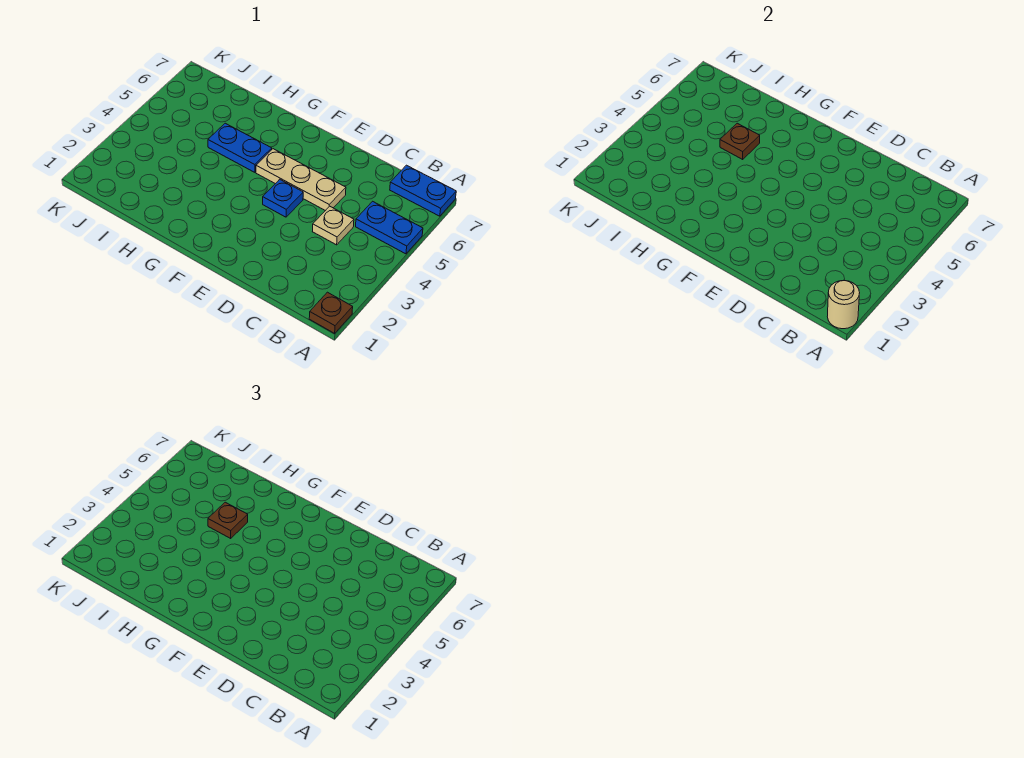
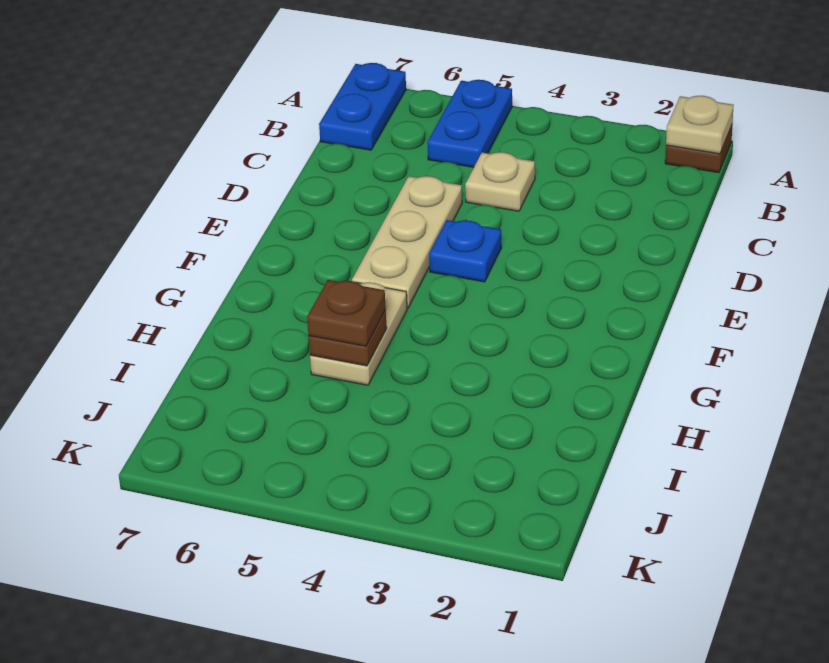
tan round brick A1 level 2 -> tan plate A1 level 2
blue plate G5:H5 level 1 -> tan plate G5:H5 level 1

